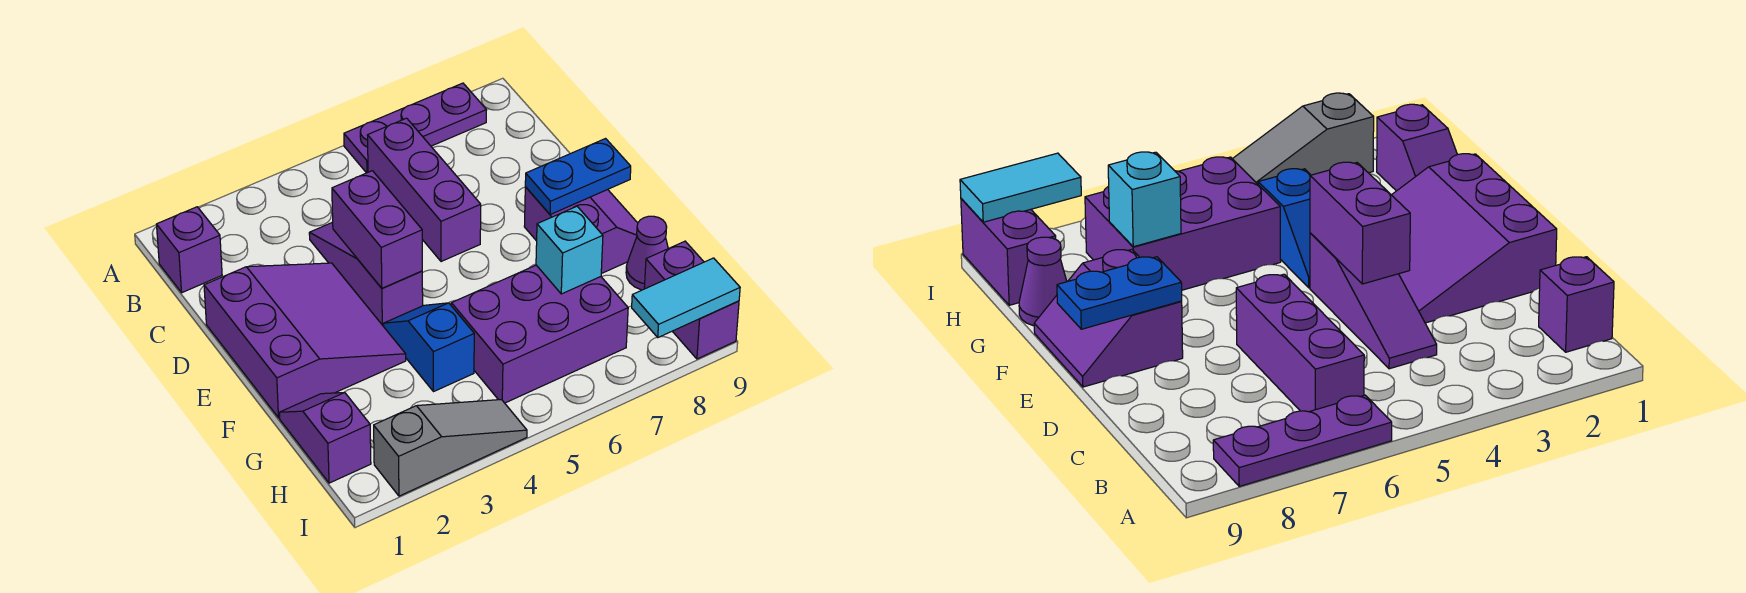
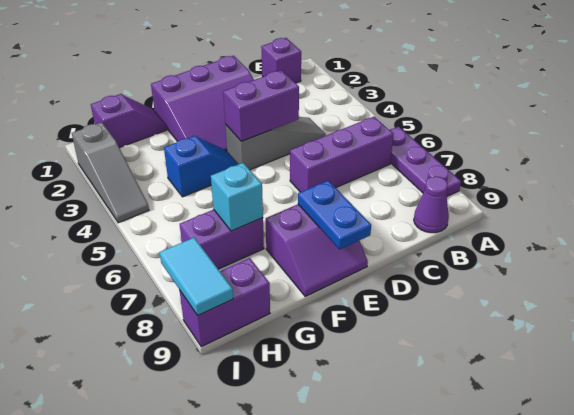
purple slope C4:E4 level 1 top E -> grey slope C4:E4 level 1 top E
purple brick G5:H7 level 1 -> purple brick G7:H7 level 1
purple cone G9 level 1 -> purple cone B9 level 1

